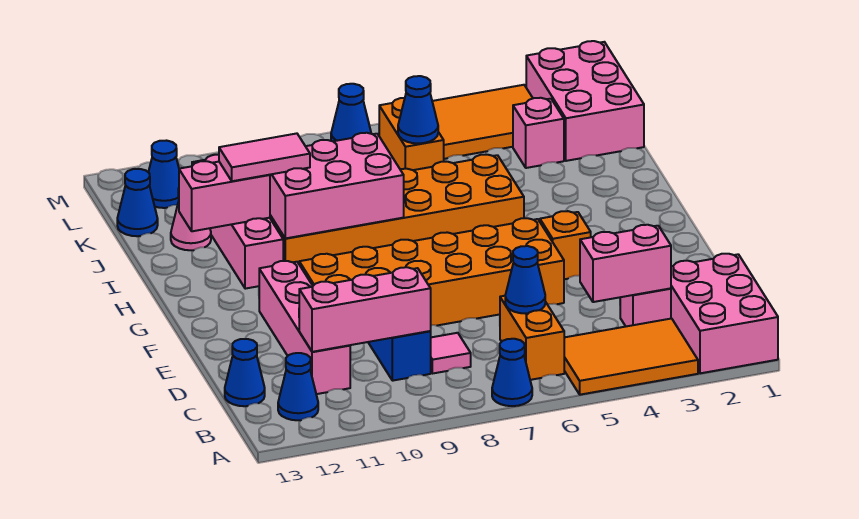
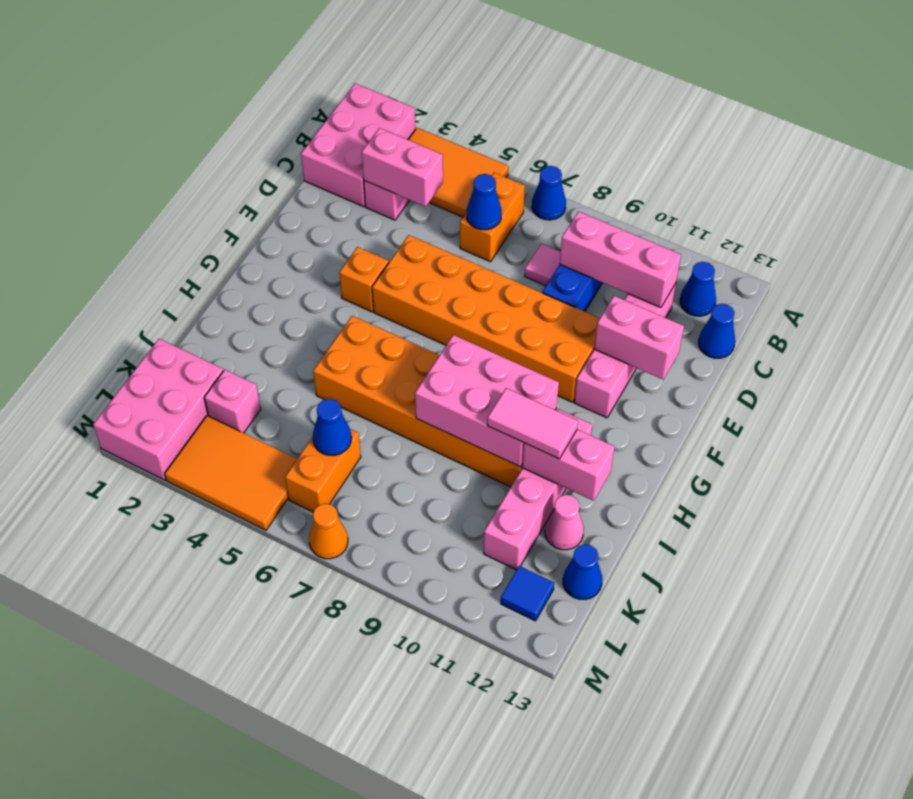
none -> pink brick E11:E12 level 2
blue cone L12 level 1 -> blue tile L12 level 1
blue cone M7 level 1 -> orange cone M7 level 1

